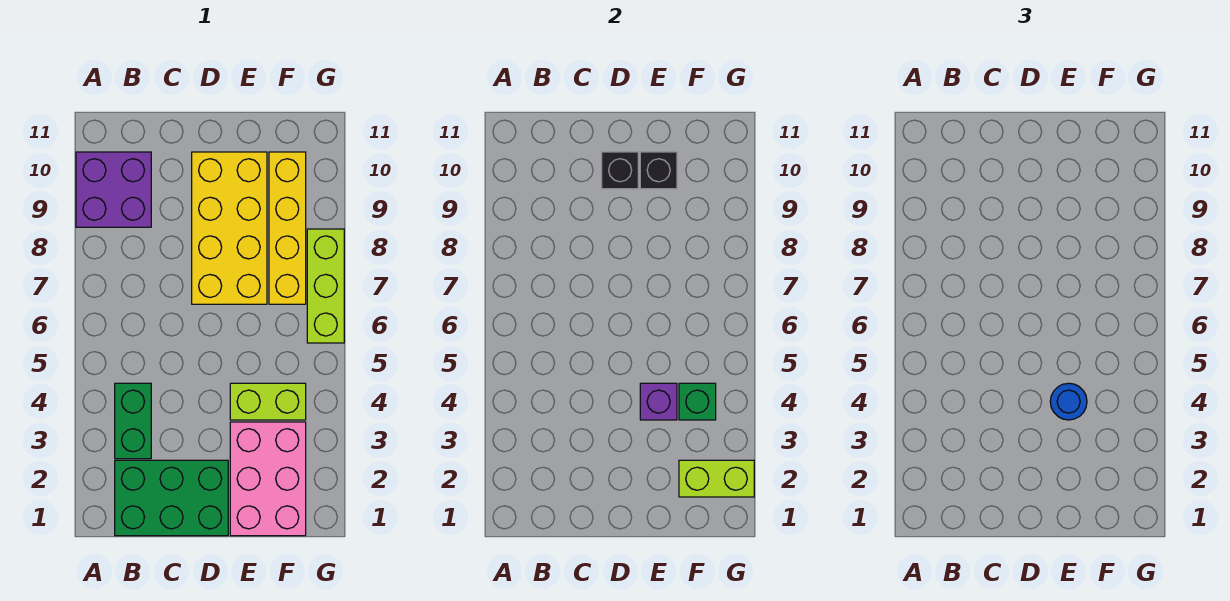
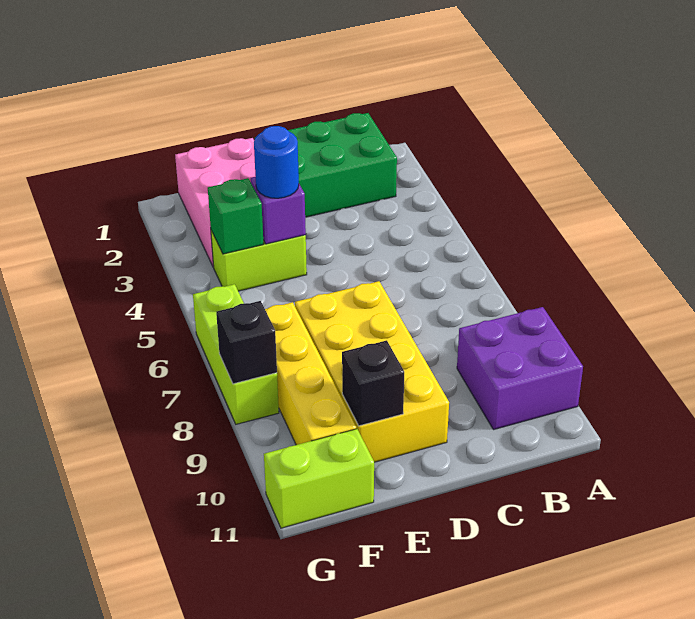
green brick B3:B4 level 1 -> none
black brick D10 level 2 -> black brick G8 level 2
lime brick F2:G2 level 2 -> lime brick F11:G11 level 1

